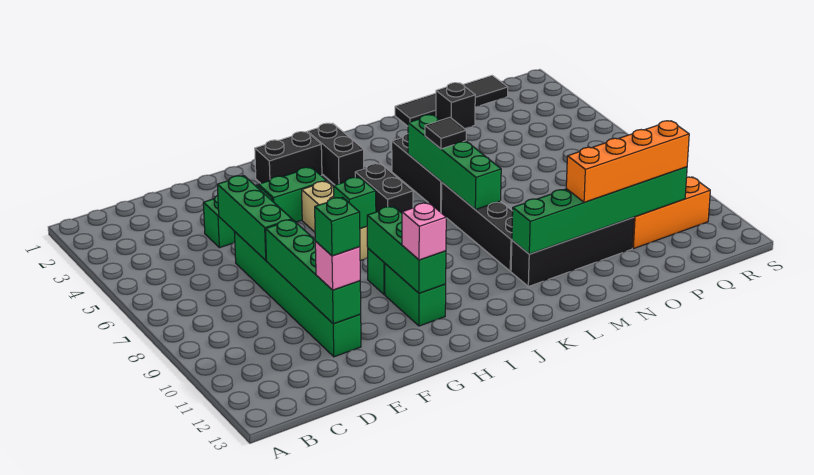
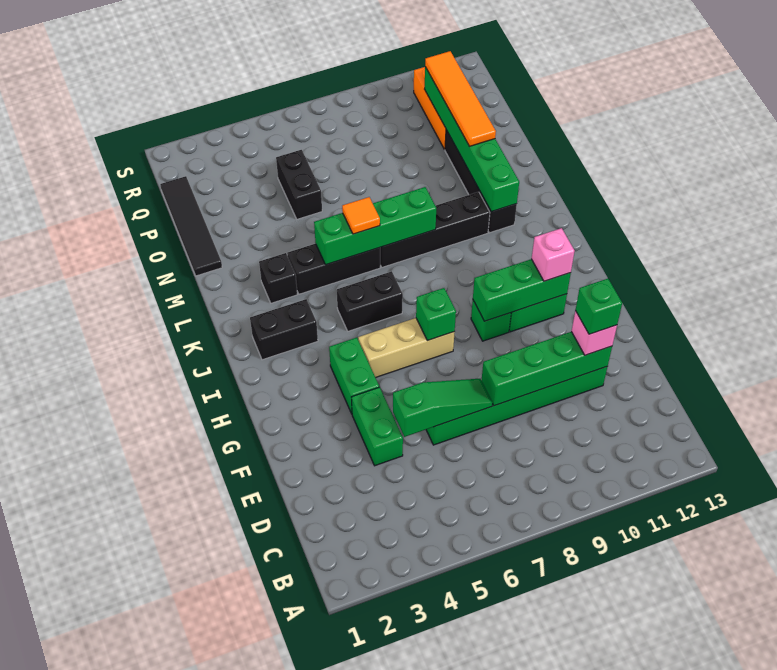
green brick E5:E7 level 2 -> green slope E5:E7 level 2 top 5
black brick H2:I2 level 1 -> black brick O5:P5 level 1
black tile L6 level 3 -> orange tile L6 level 3
orange brick N11:Q11 level 3 -> orange tile N11:Q11 level 3
black brick O2 level 1 -> black brick L3 level 1

